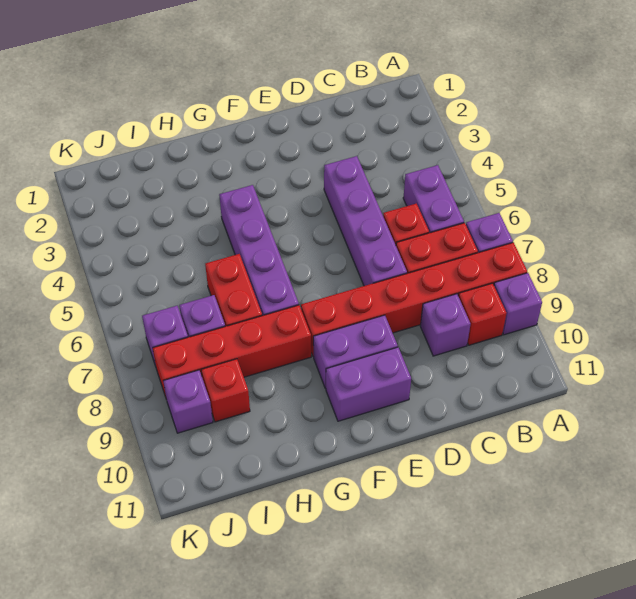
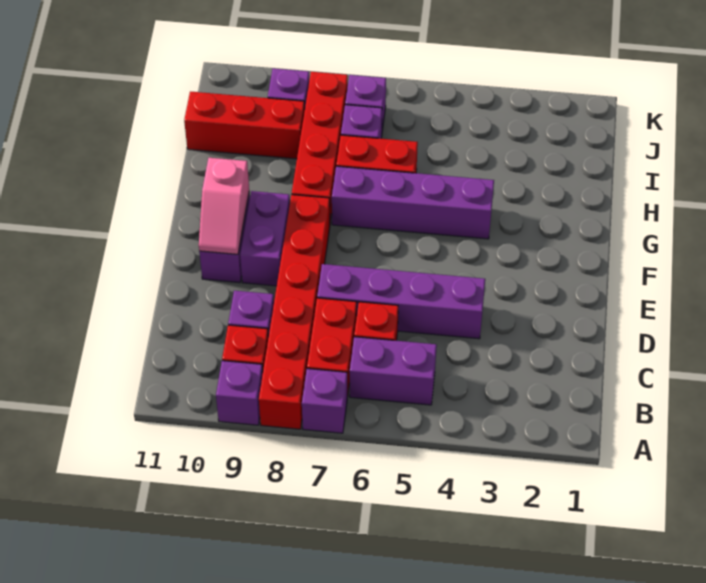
none -> pink slope E10:F10 level 2 top F
red brick I9 level 1 -> red brick I9:I11 level 1

